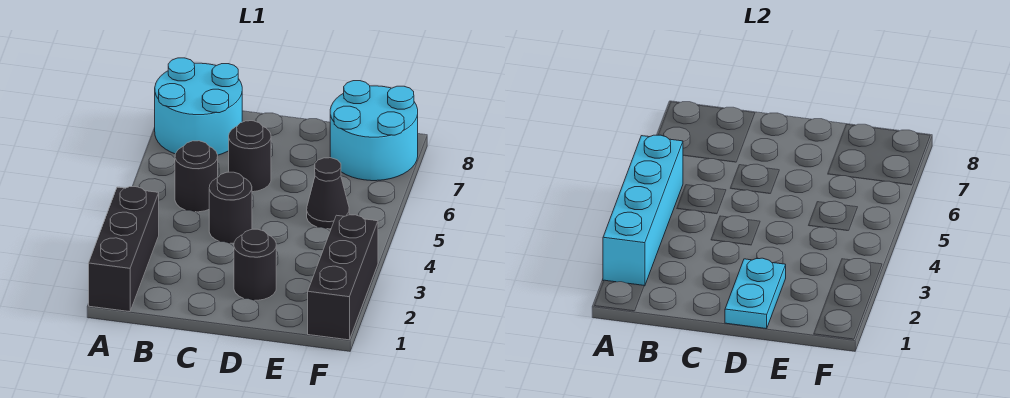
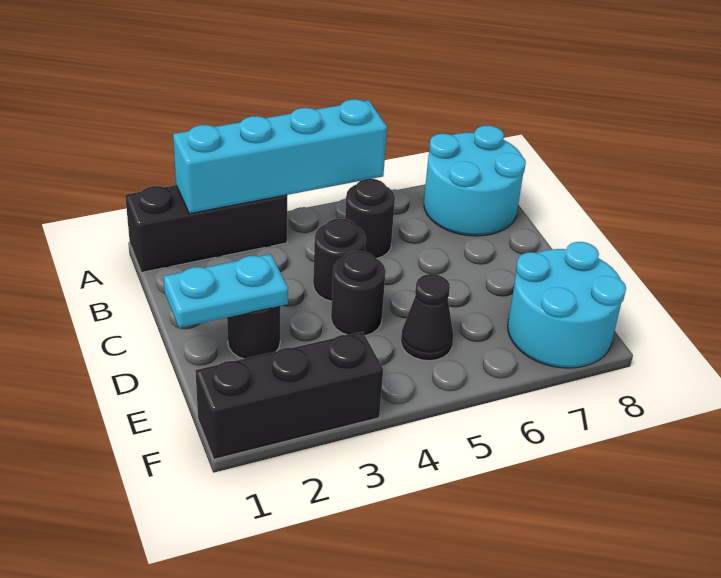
black round brick C6 level 1 -> black round brick D4 level 1

